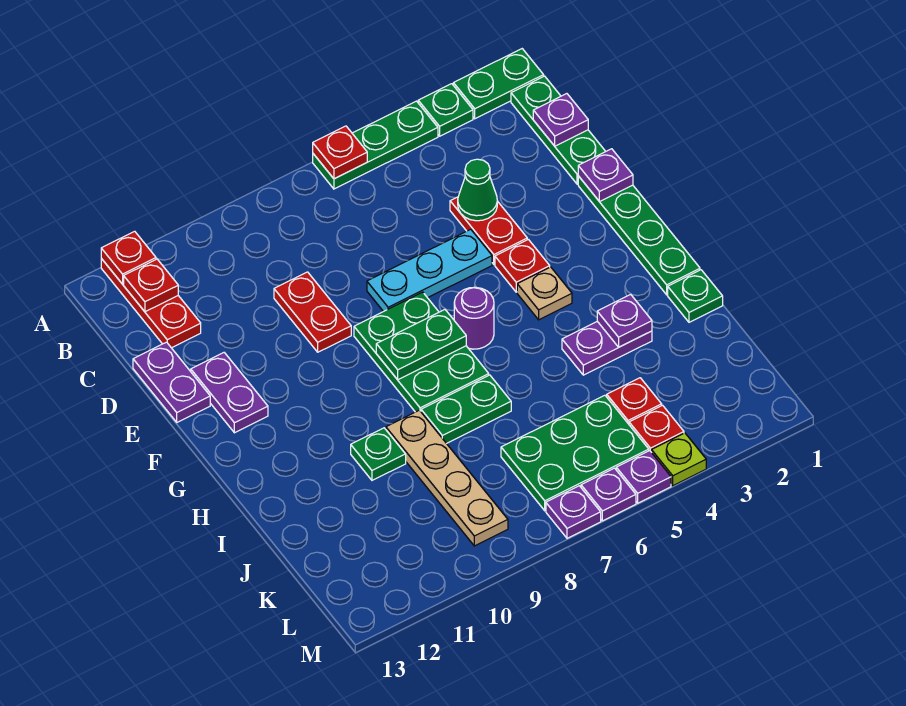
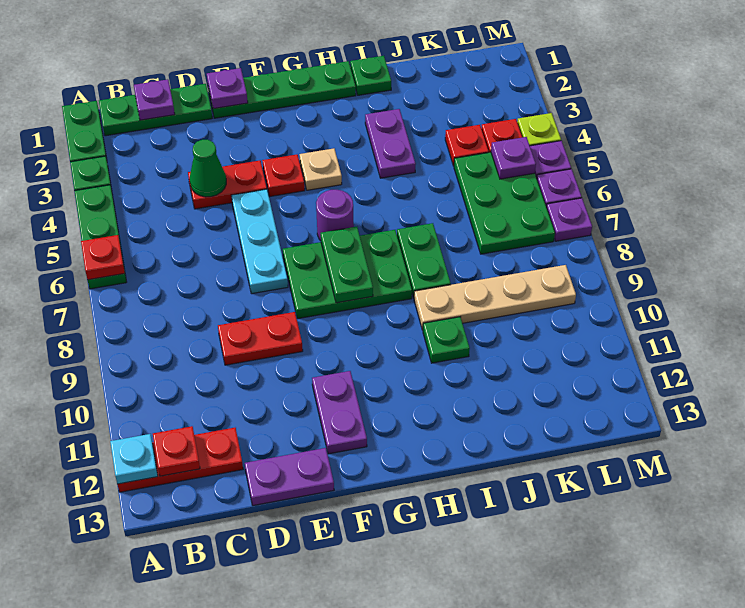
red plate A12 level 2 -> cyan plate A12 level 2
purple plate E12:F12 level 1 -> purple plate F11:F12 level 1
purple plate I3 level 2 -> purple plate L5 level 2

